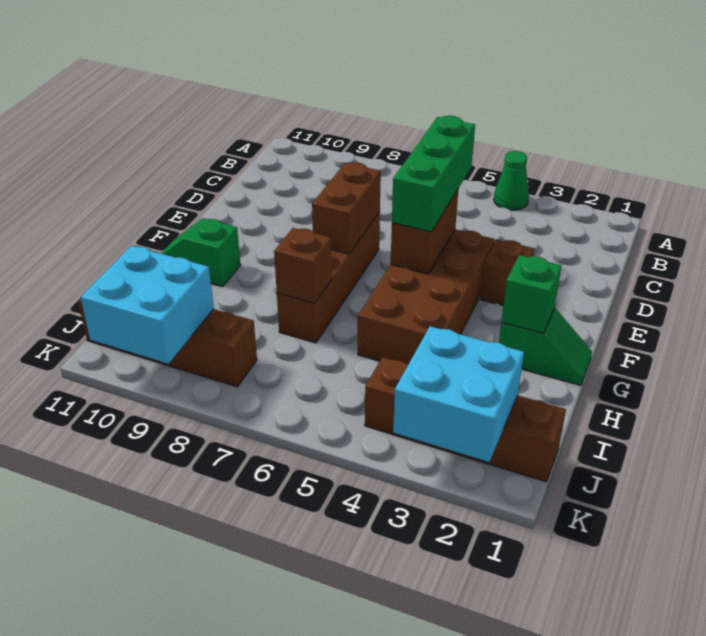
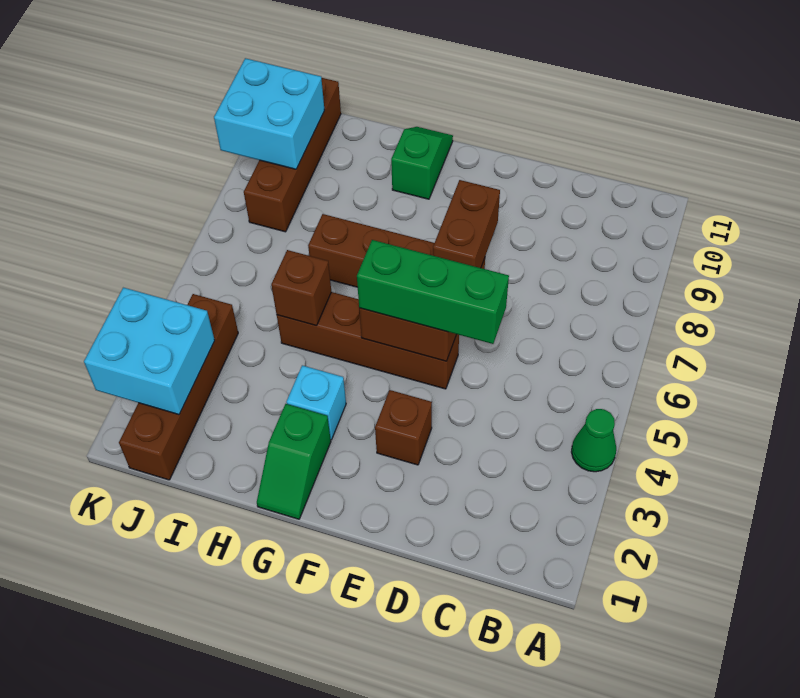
brown brick E4:H5 level 1 -> brown brick E5:H5 level 1
brown brick E7:F7 level 2 -> brown brick E7:E8 level 2
green brick G2 level 2 -> none
none -> cyan brick G3 level 1
brown brick H7 level 2 -> brown brick H5 level 2

